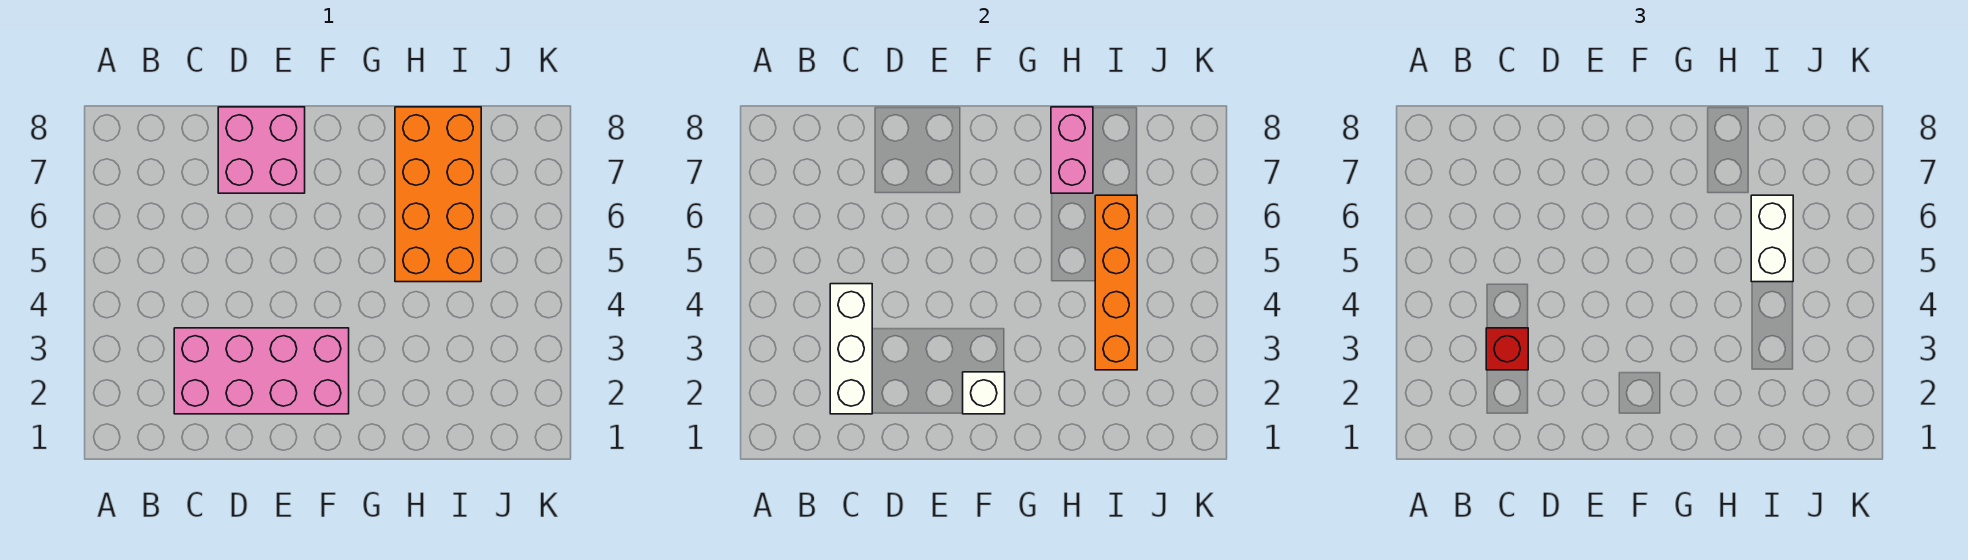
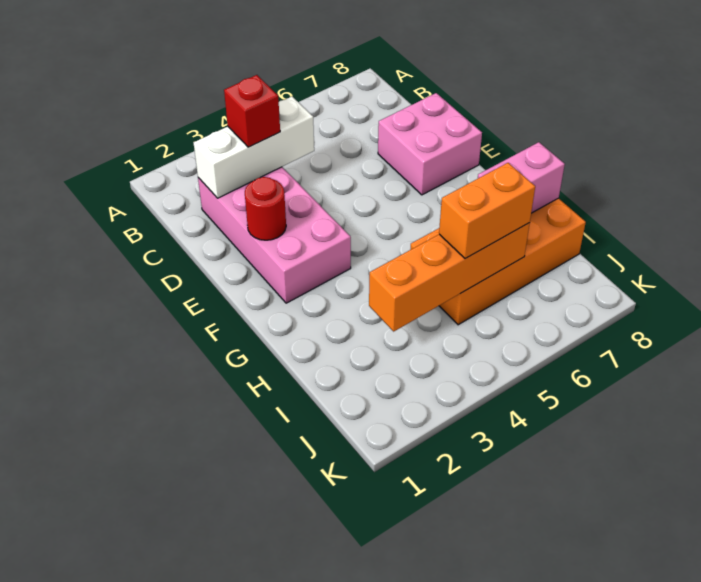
none -> red round brick E2 level 2
white brick F2 level 2 -> none
white brick I5:I6 level 3 -> orange brick I5:I6 level 3

